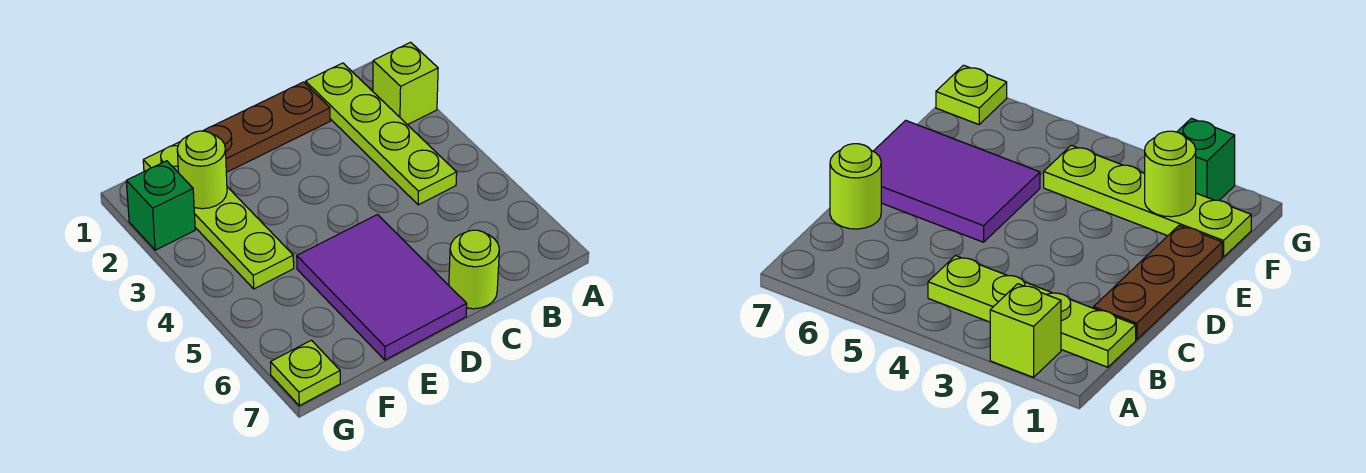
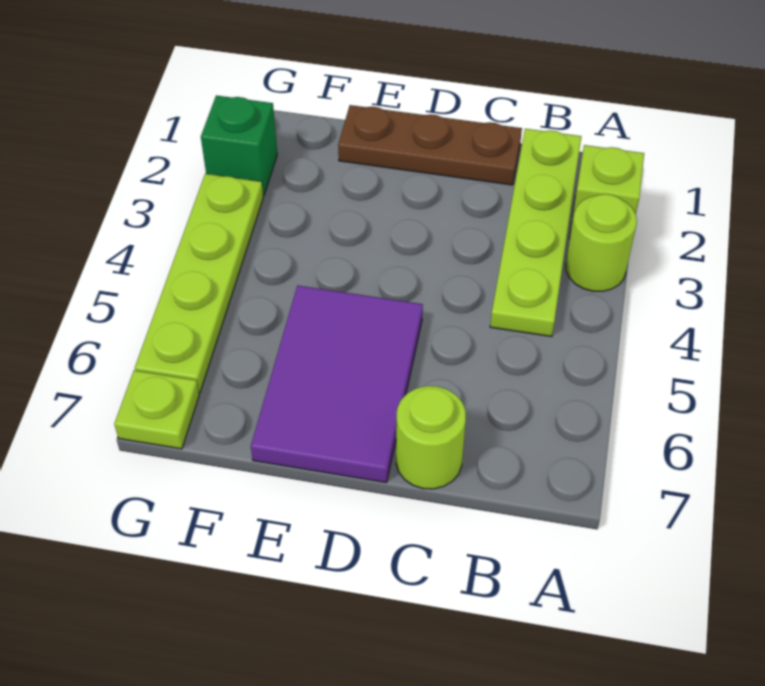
lime plate F1:F4 level 1 -> lime plate G3:G6 level 1
lime round brick F2 level 2 -> lime round brick A3 level 1

